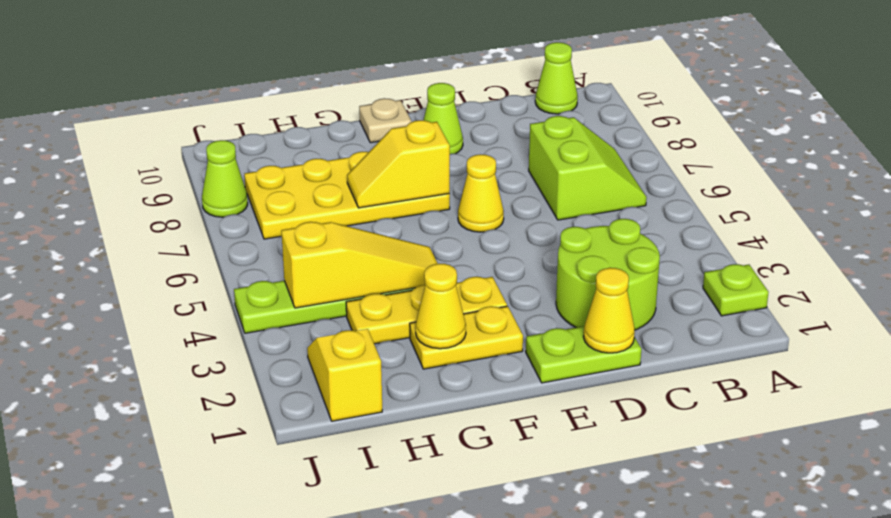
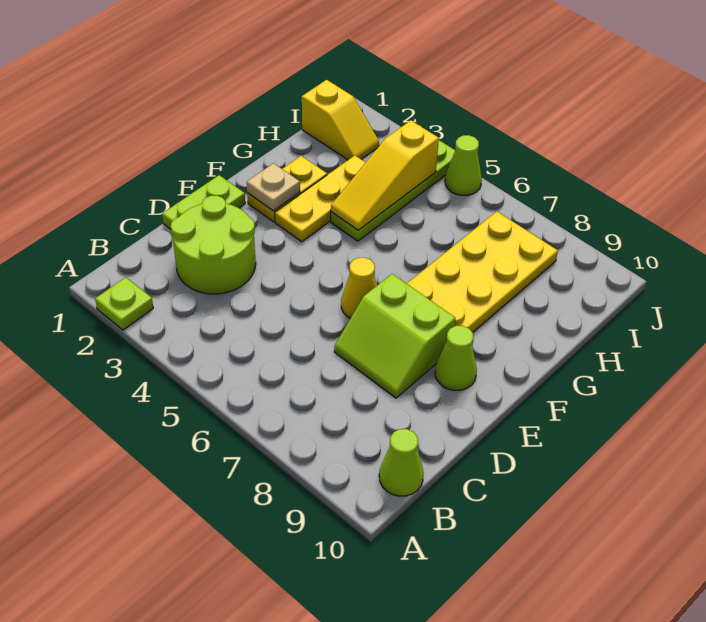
lime slope B6:C7 level 1 top C -> lime slope D7:E8 level 1 top E
yellow cone D1 level 2 -> none
yellow slope F7:G7 level 2 top F -> none
tan plate F10 level 1 -> tan plate F2 level 2
yellow cone G2 level 2 -> none
lime cone J8 level 1 -> lime cone J5 level 1

